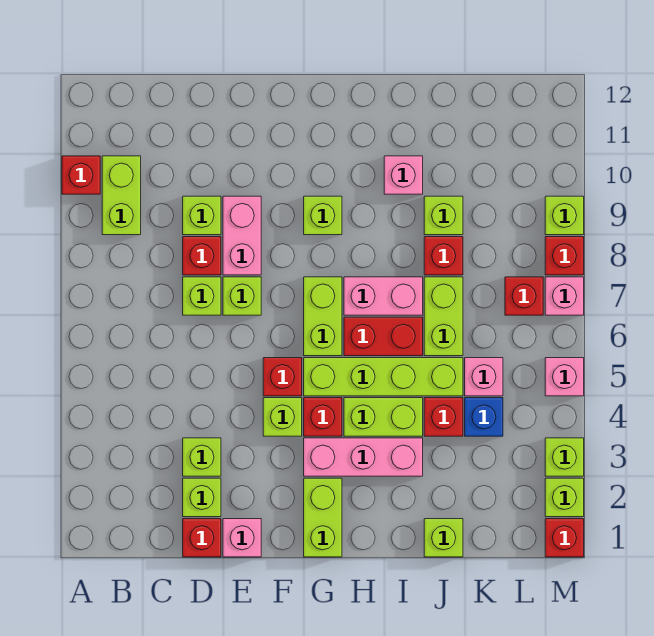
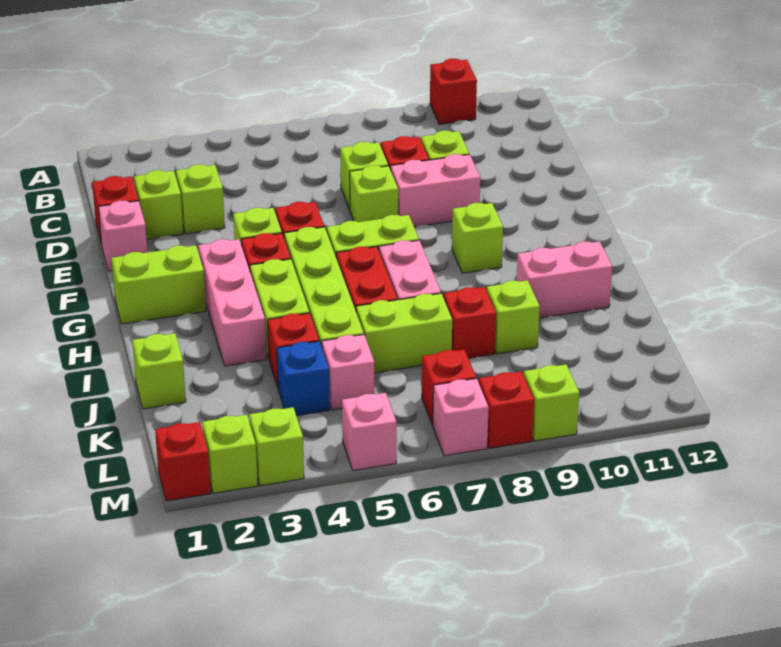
lime brick B9:B10 level 1 -> none
pink brick I10 level 1 -> pink brick I10:I11 level 1

